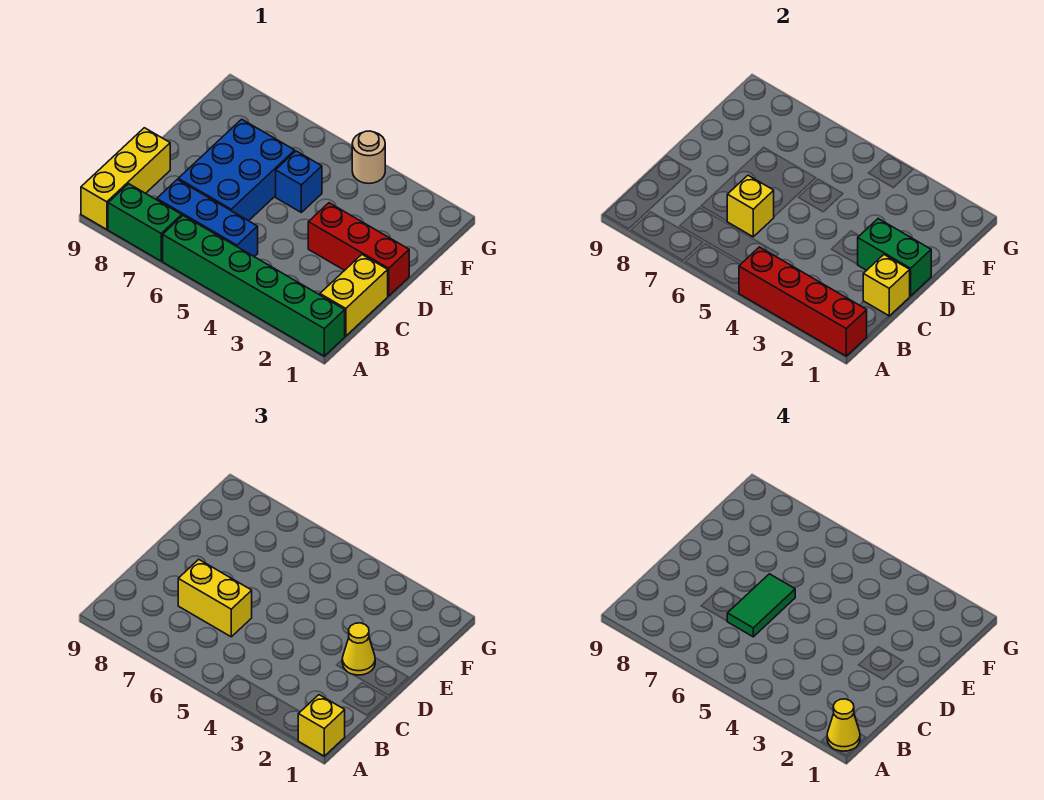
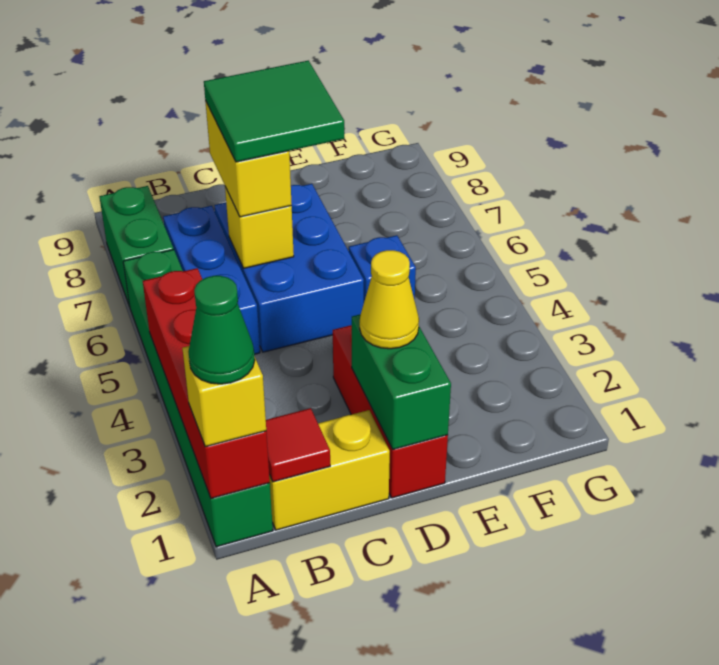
yellow cone A1 level 4 -> green cone A1 level 4
yellow brick A9:C9 level 1 -> none
none -> red tile B1 level 2
yellow brick C1 level 2 -> none
blue brick C6:E7 level 1 -> blue brick C5:D7 level 1
green tile C6:D6 level 4 -> green tile C6:D7 level 4
tan round brick G4 level 1 -> none

